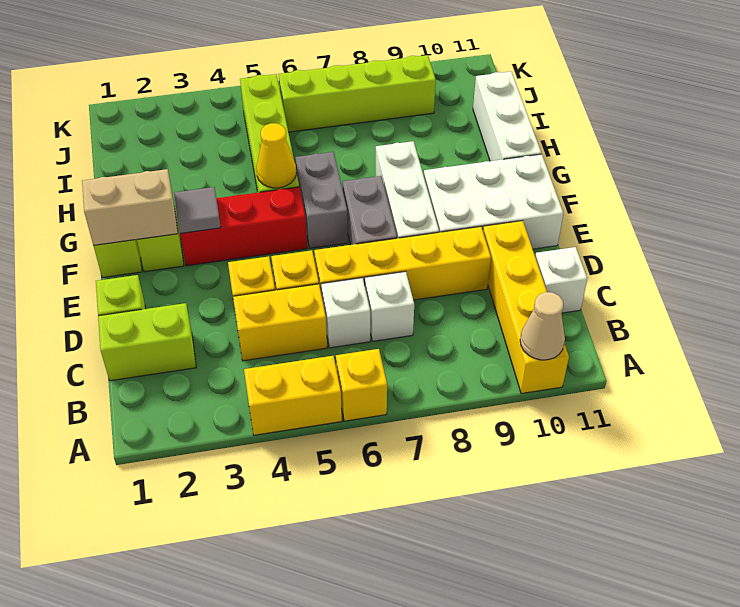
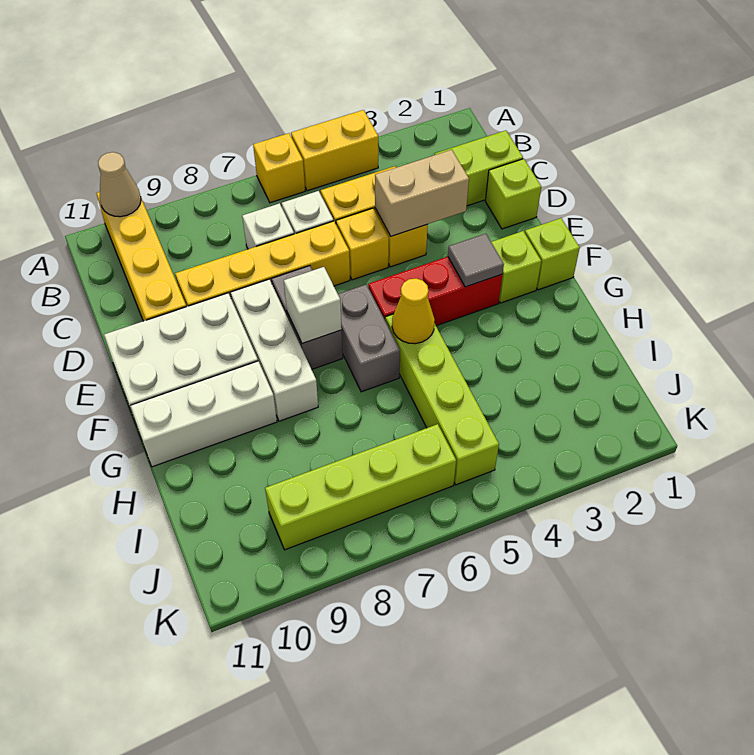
white brick C11 level 1 -> white brick F7 level 2
tan brick F1:F2 level 2 -> tan brick D3:D4 level 2
white brick G11:I11 level 1 -> white brick G9:G11 level 1

